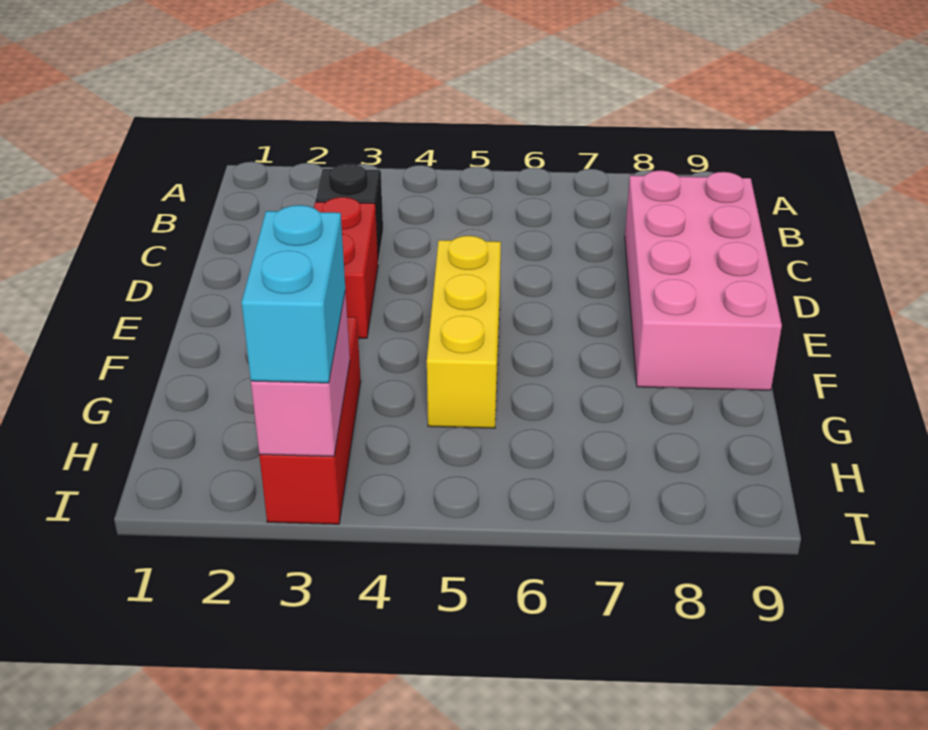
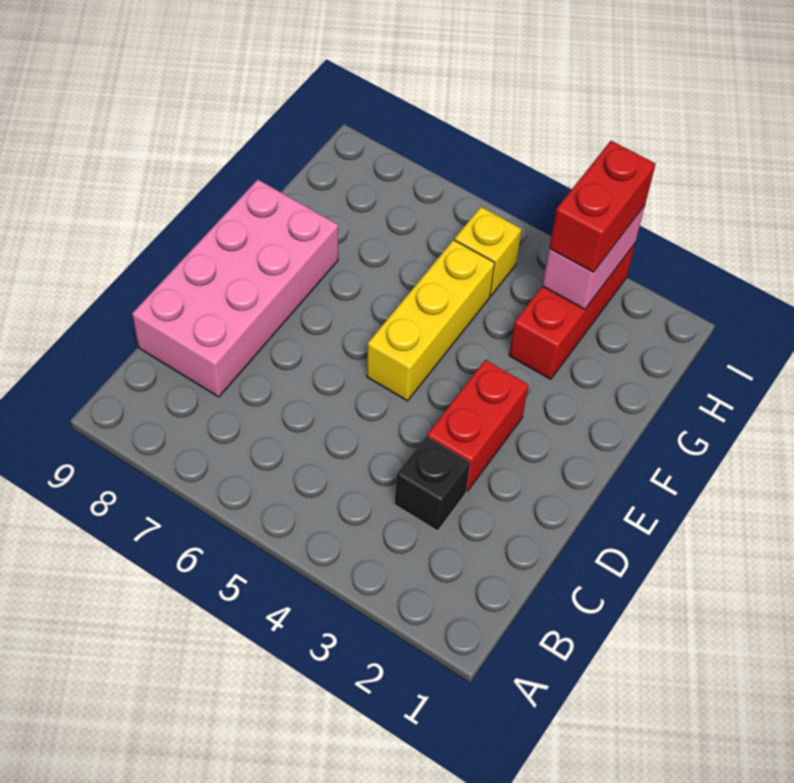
cyan brick H3:I3 level 3 -> red brick H3:I3 level 3
none -> yellow brick H5 level 1

